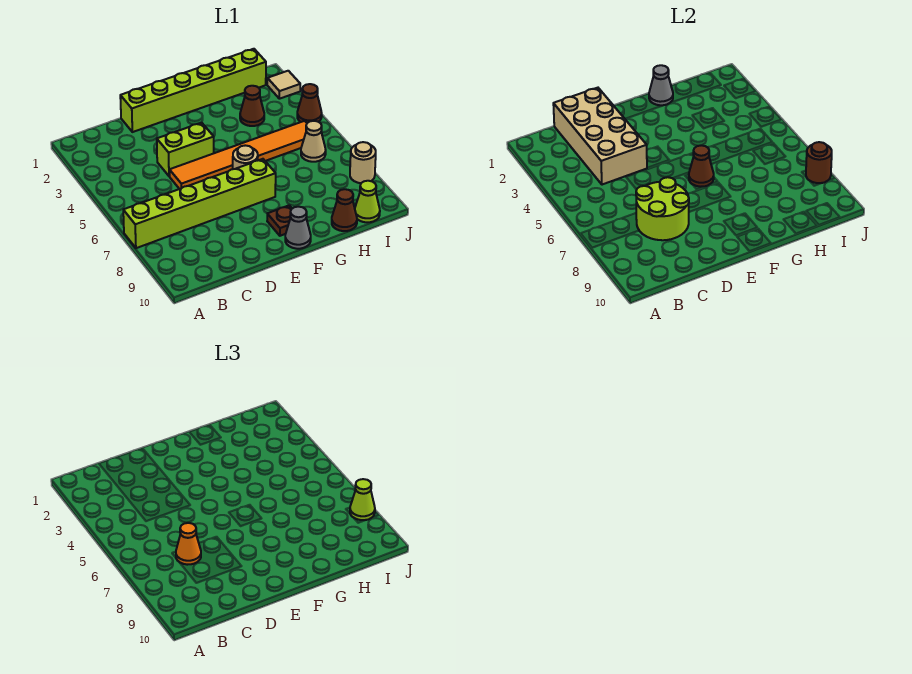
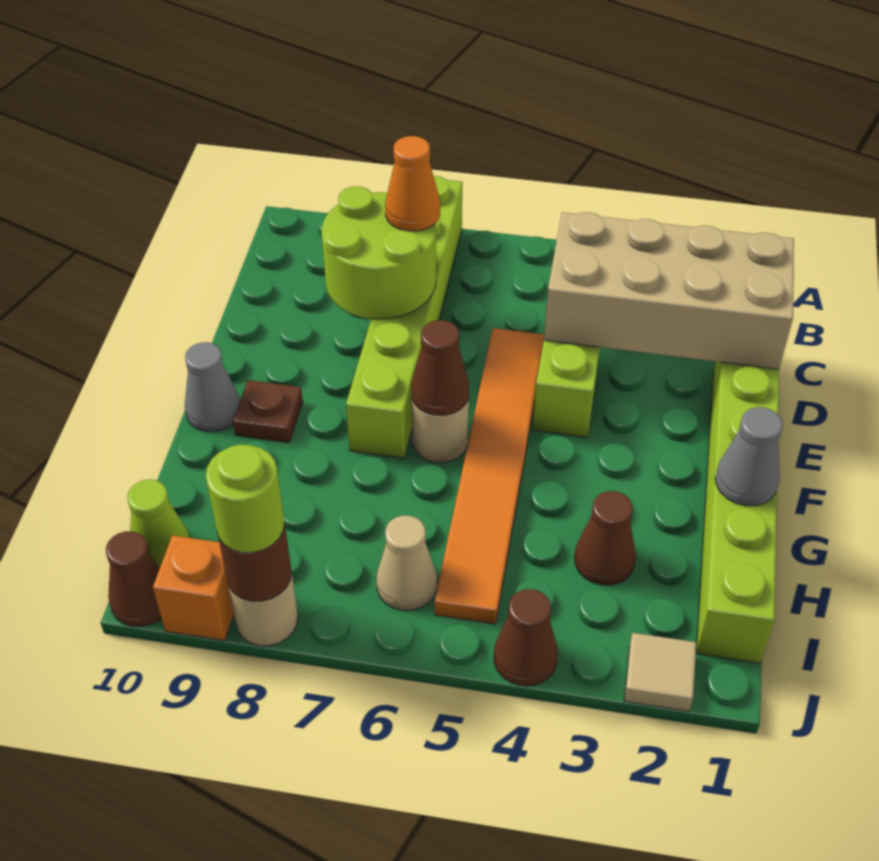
brown cone H10 level 1 -> brown cone J10 level 1
lime cone J8 level 3 -> lime round brick J8 level 3
none -> orange brick J9 level 1

